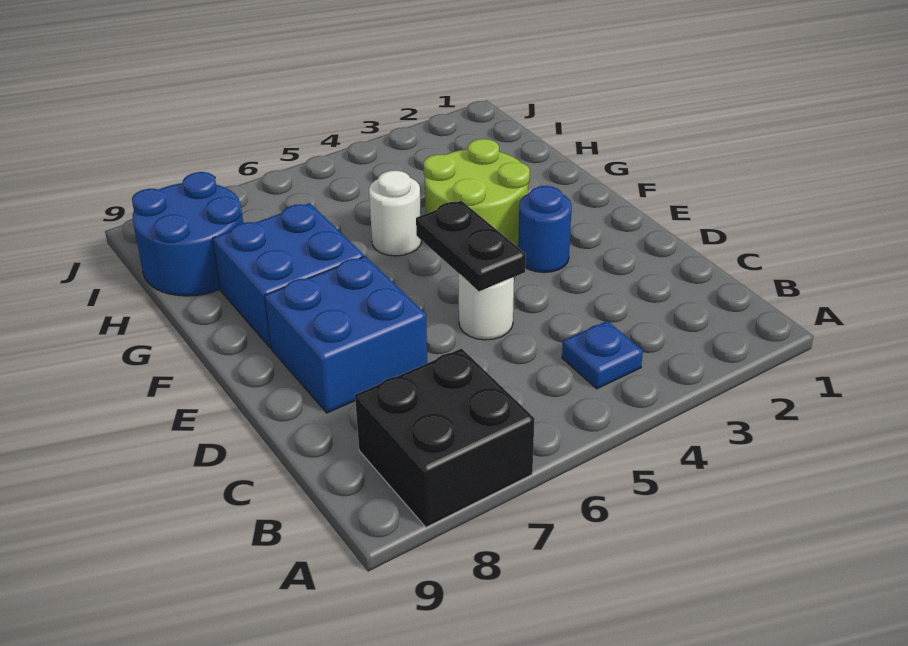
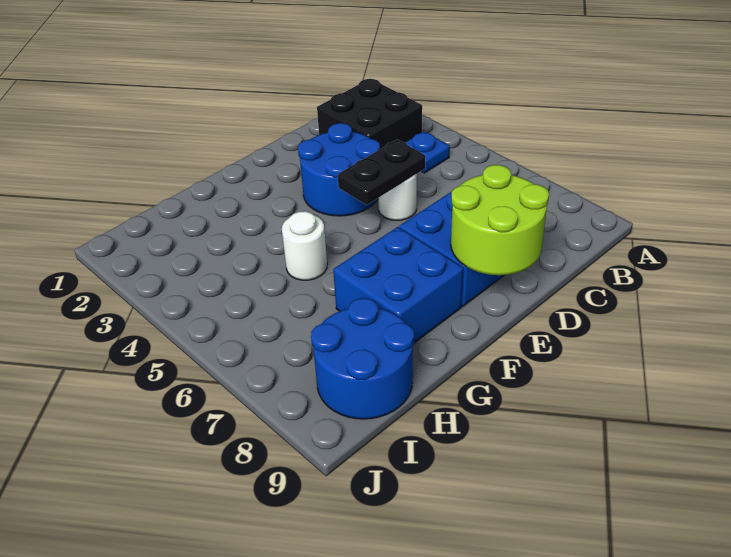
black brick A7:B8 level 1 -> black brick B2:C3 level 1
blue round brick E3 level 1 -> blue round brick D3:E4 level 1
lime round brick F3:G4 level 1 -> lime round brick D8:E9 level 2

